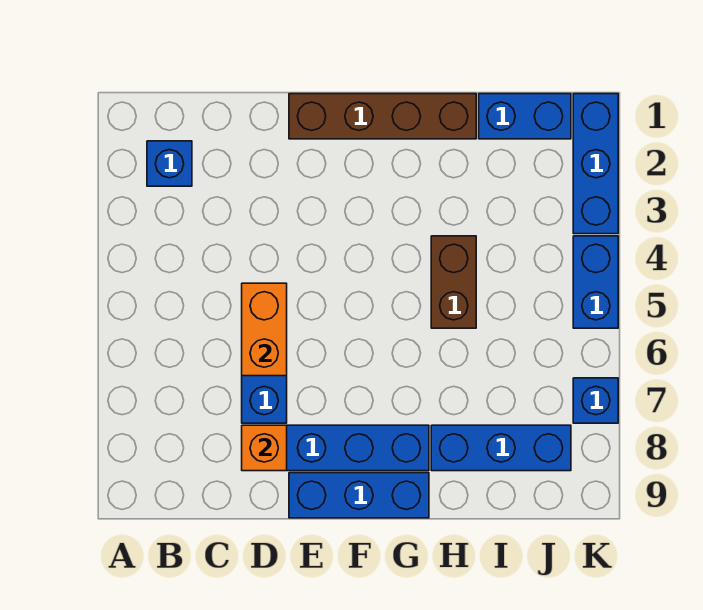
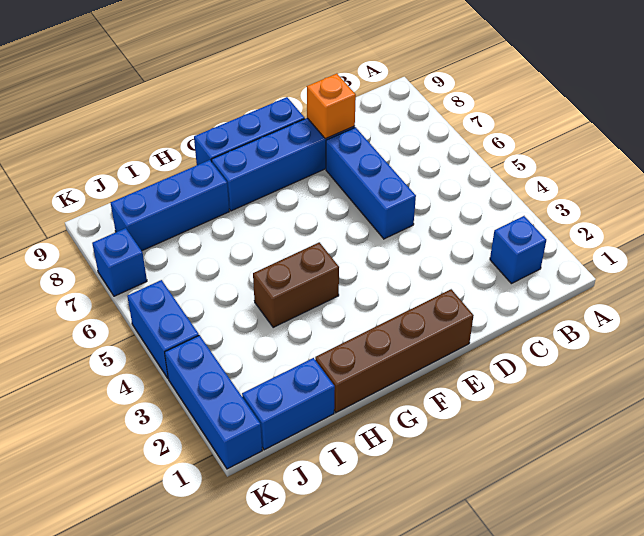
orange brick D5:D6 level 2 -> none
brown brick H4:H5 level 1 -> brown brick G4:H4 level 1

